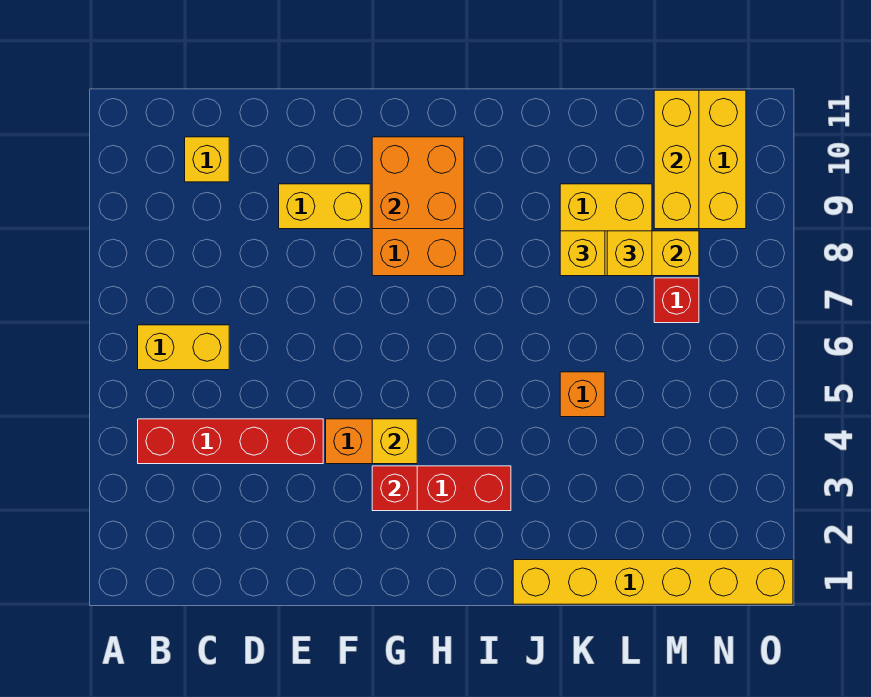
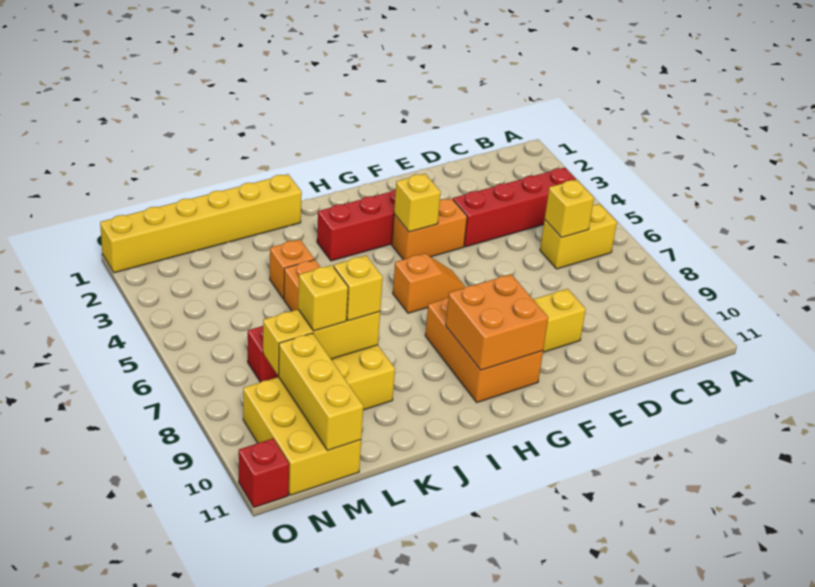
yellow brick C10 level 1 -> yellow brick C6 level 2
red brick G3 level 2 -> red brick O11 level 1
none -> orange slope G6:H6 level 1 top H
none -> orange brick K4 level 1

